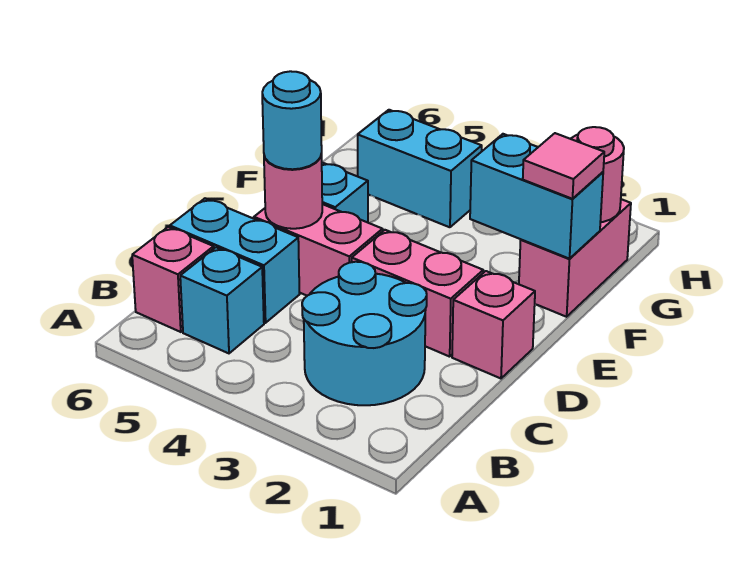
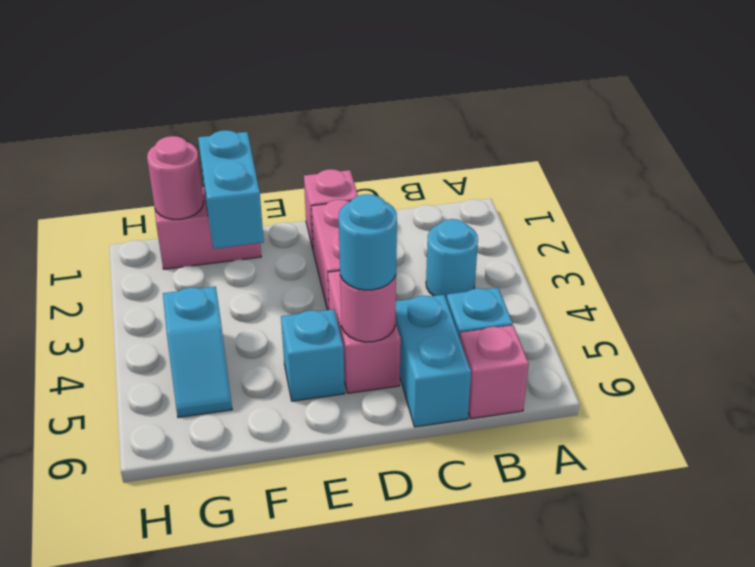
cyan round brick B2:C3 level 1 -> cyan round brick B3 level 1
pink tile F1 level 3 -> none
cyan brick G4:G5 level 1 -> cyan slope G4:G5 level 1 top 4

